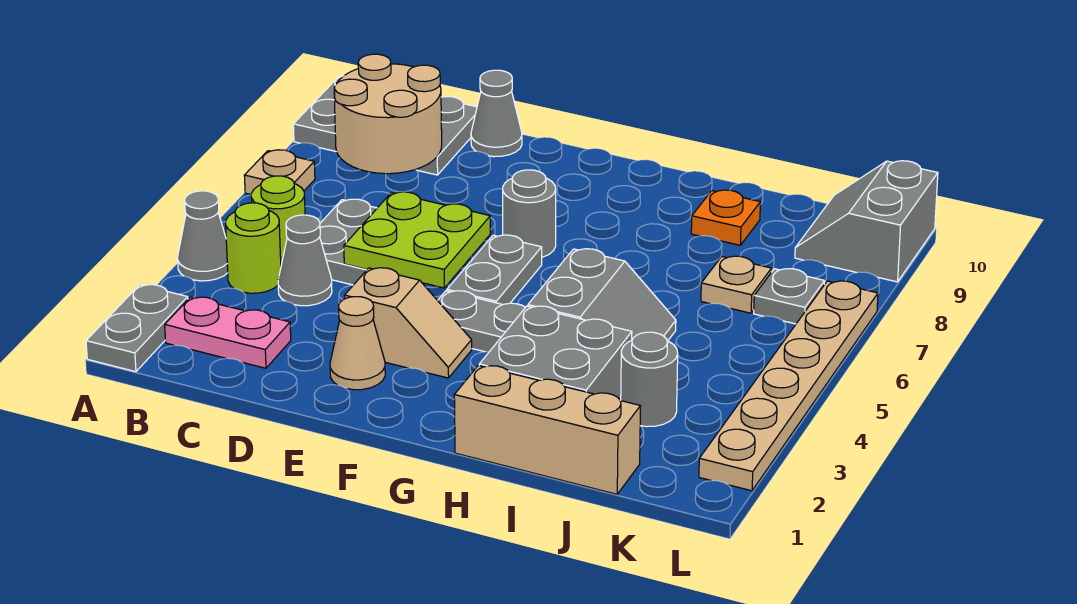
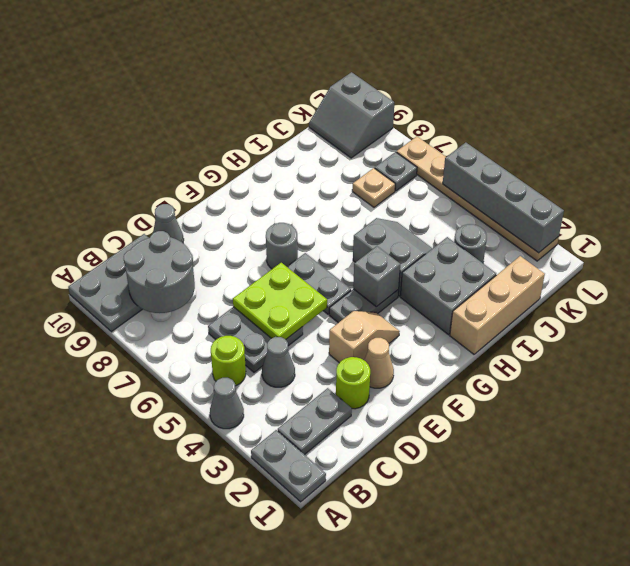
tan plate A7 level 1 -> none
pink plate B2:C2 level 1 -> grey plate B2:C2 level 1
lime round brick B4 level 1 -> lime round brick D2 level 1
tan round brick B8:C9 level 2 -> grey round brick B8:C9 level 2
none -> grey brick G4 level 2
orange plate I9 level 1 -> none
none -> grey brick L2:L5 level 2

